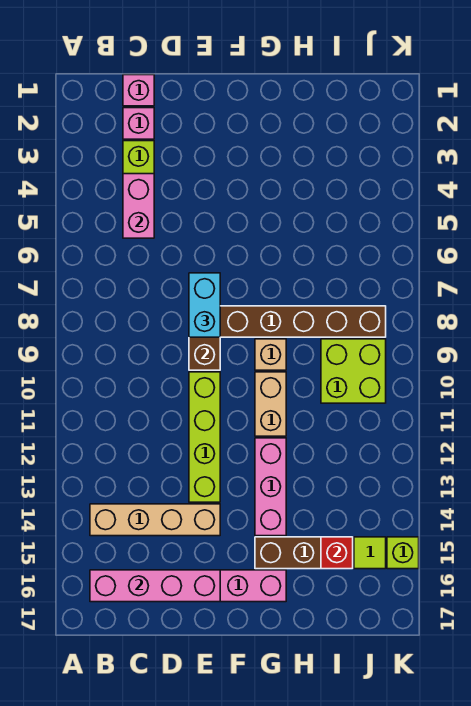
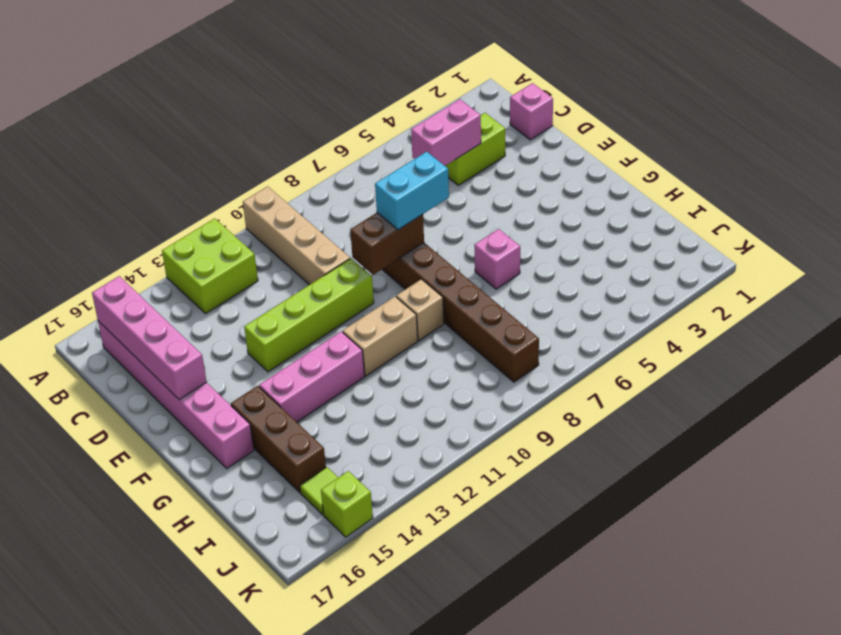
tan brick B14:E14 level 1 -> tan brick A10:D10 level 1
pink brick C2 level 1 -> pink brick G6 level 1
lime brick I9:J10 level 1 -> lime brick A12:B13 level 1
red brick I15 level 2 -> none

